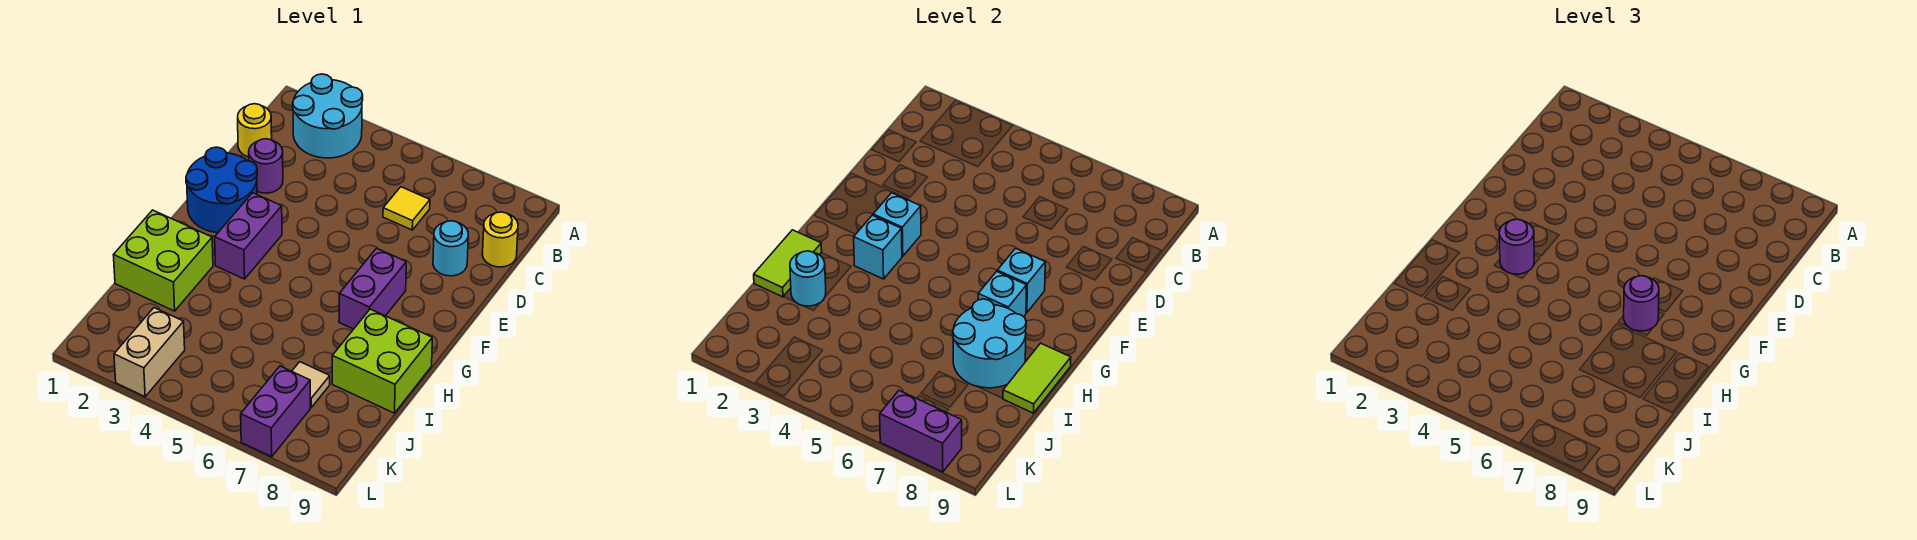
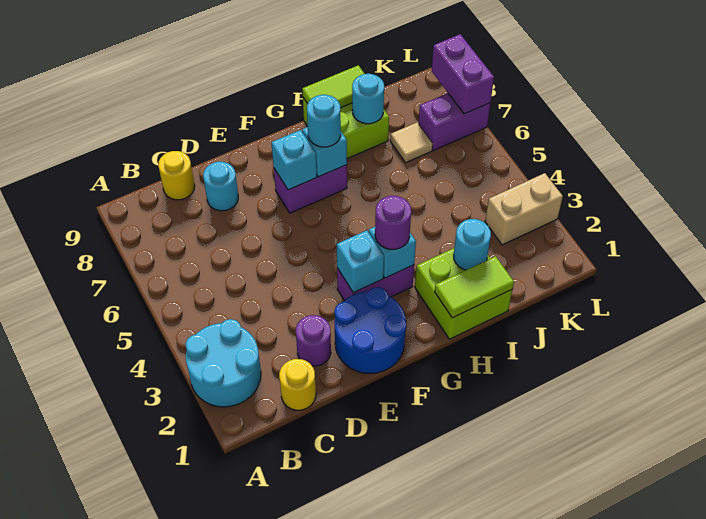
yellow tile C6 level 1 -> none
purple round brick G7 level 3 -> cyan round brick G7 level 3
cyan round brick H7:I8 level 2 -> cyan round brick I8 level 2

